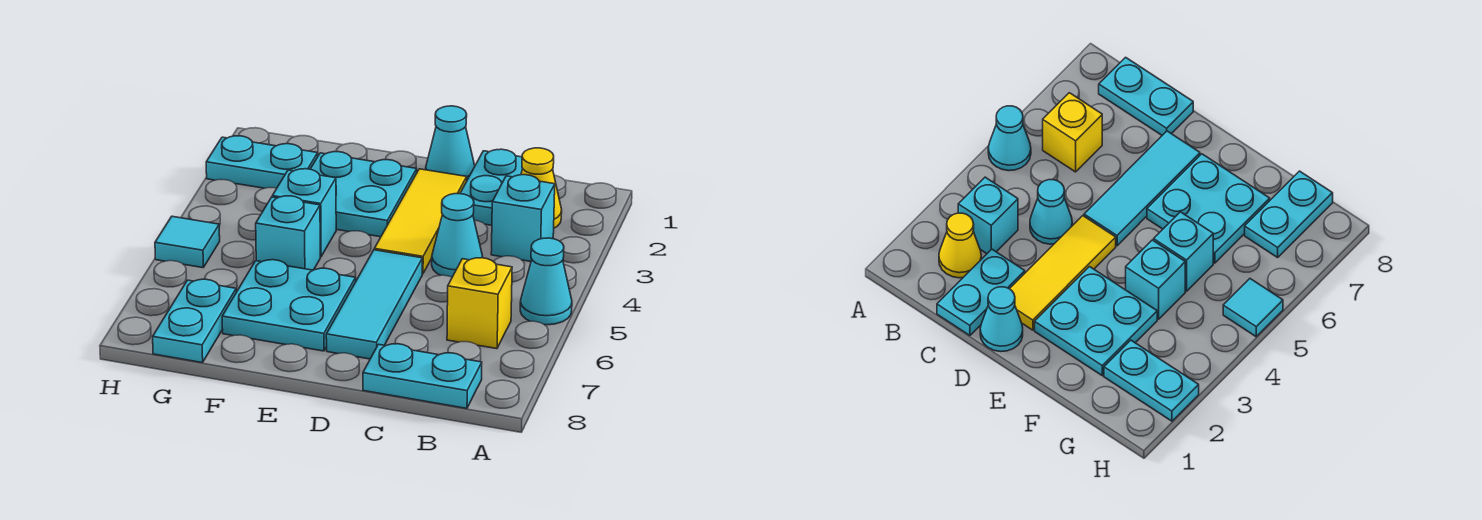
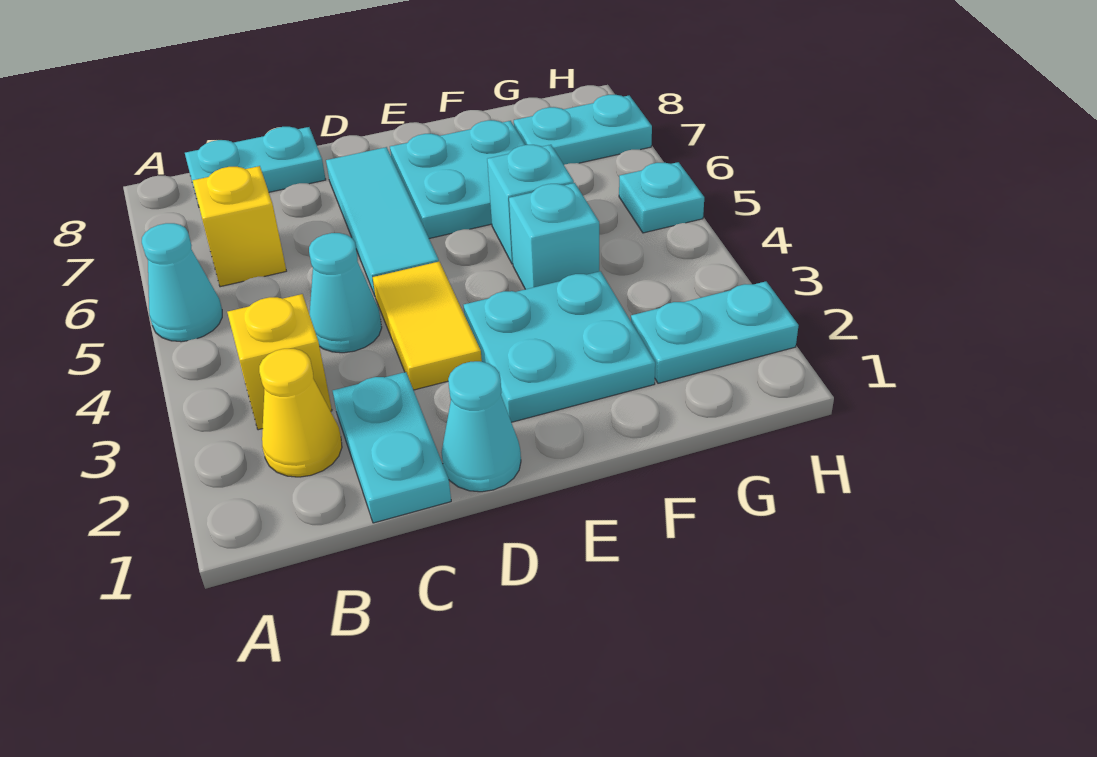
cyan brick B3 level 1 -> yellow brick B3 level 1
yellow tile D2:D4 level 1 -> yellow tile D3:D4 level 1
cyan plate G7:G8 level 1 -> cyan plate G7:H7 level 1
cyan tile H5 level 1 -> cyan plate H5 level 1

